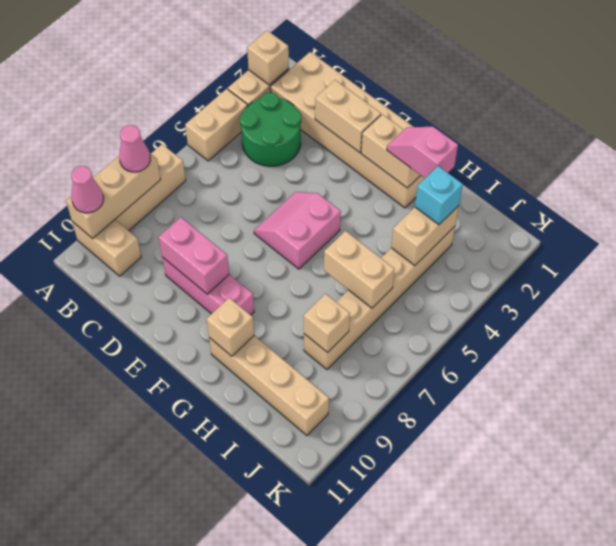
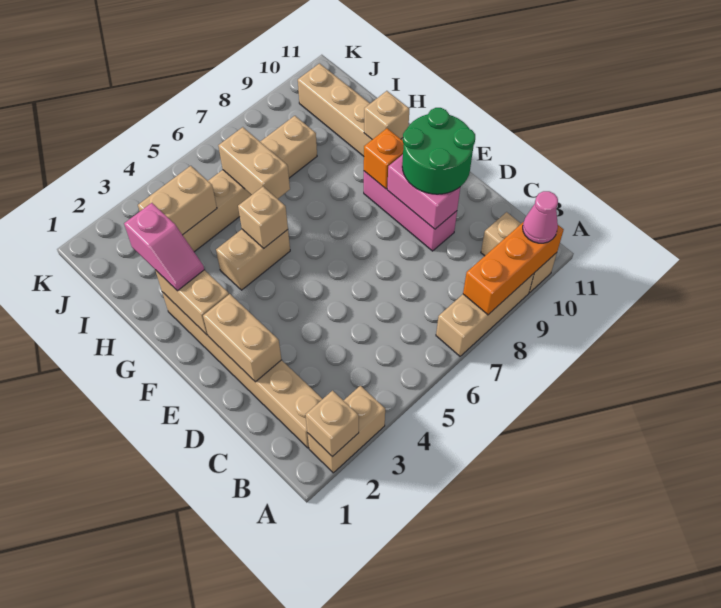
tan brick A4:A5 level 1 -> tan brick G4:G5 level 1
tan brick A8:A10 level 2 -> orange brick A8:A10 level 2
pink cone A8 level 3 -> none
tan brick B1:G2 level 1 -> tan brick B2:G2 level 1
green round brick B3:C4 level 1 -> green round brick D9:E10 level 3
pink slope E5:F6 level 1 top F -> none
none -> orange brick F9 level 2
cyan brick I3 level 3 -> none
tan brick I8 level 2 -> tan brick G5 level 2

